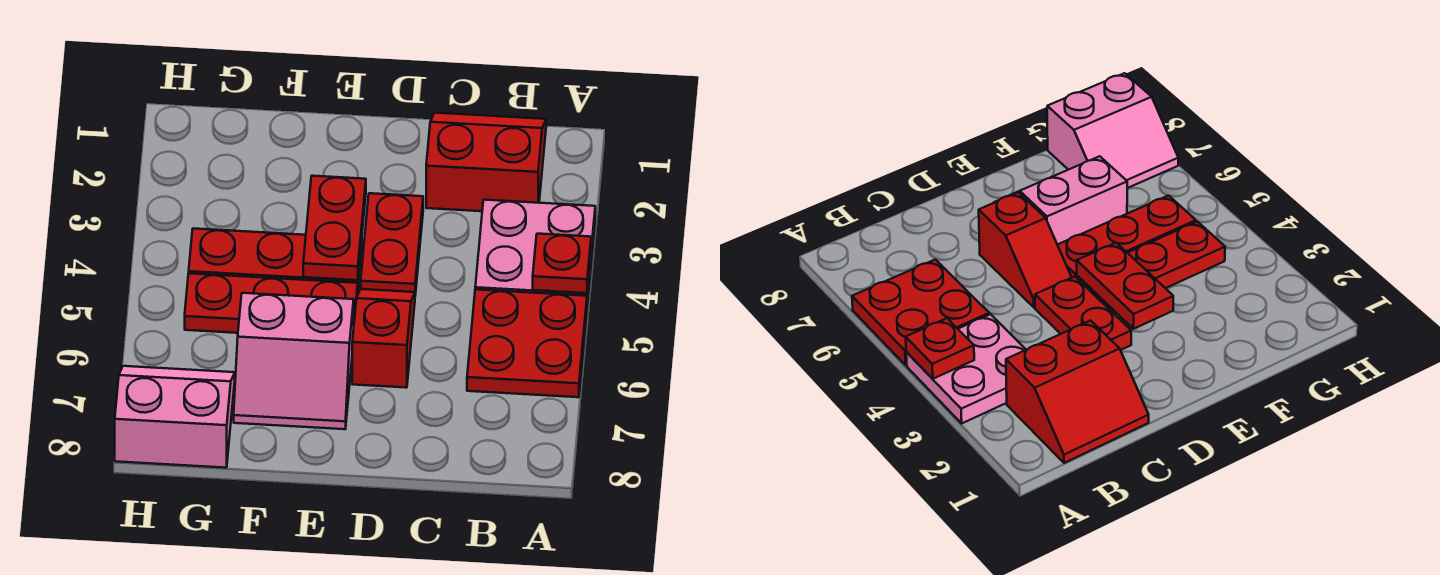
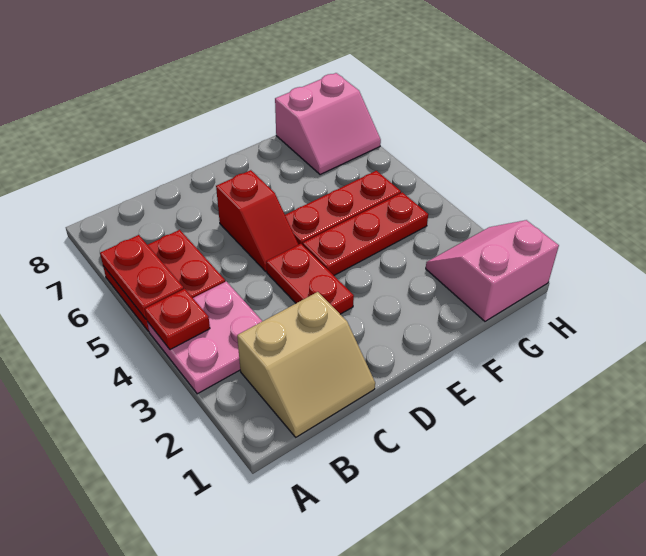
red slope B1:C2 level 1 top 2 -> tan slope B1:C2 level 1 top 2
red plate E3:E4 level 2 -> red plate A5:A6 level 2
pink slope E6:F7 level 1 top 6 -> pink slope G1:H2 level 1 top 1

